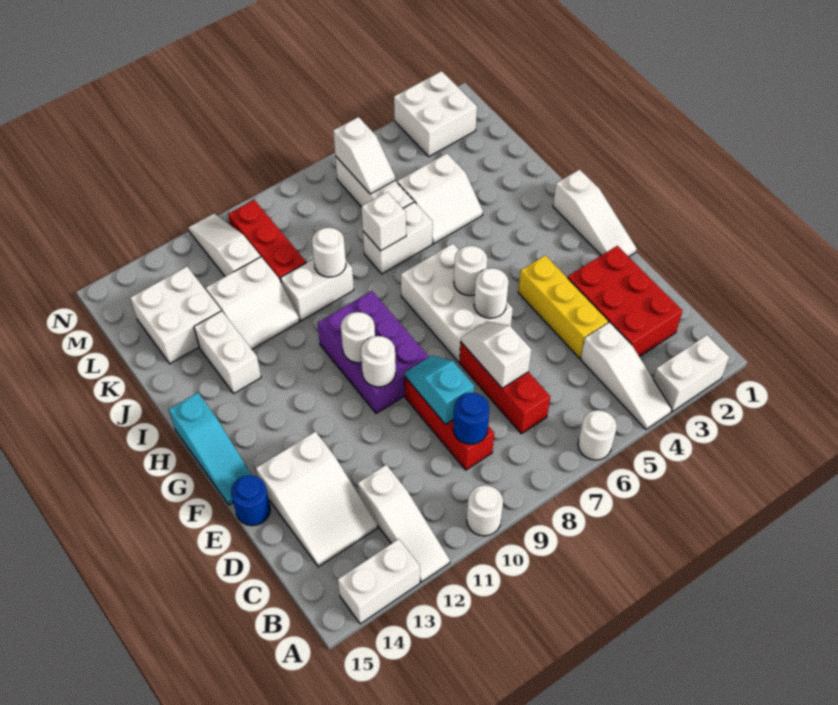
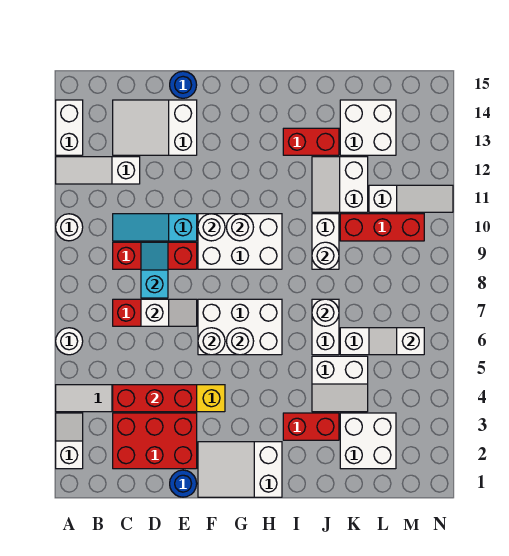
white brick A2:A3 level 1 -> white slope A2:A3 level 1 top 2
none -> red brick C4:E4 level 2
blue round brick C9 level 2 -> blue round brick E1 level 1
cyan slope D9:E9 level 2 top D -> cyan slope D8:D9 level 2 top 8
white slope F1:H1 level 1 top H -> white slope F1:H2 level 1 top H
purple brick F9:H10 level 1 -> white brick F9:H10 level 1
cyan slope F15:H15 level 1 top H -> cyan slope C10:E10 level 1 top E
none -> red brick I3:J3 level 1
white brick I13:J13 level 1 -> red brick I13:J13 level 1
white slope J4:K5 level 1 top K -> white slope J4:K5 level 1 top 5
white brick J7 level 2 -> white round brick J7 level 2
white brick M2:N3 level 1 -> white brick K2:L3 level 1

